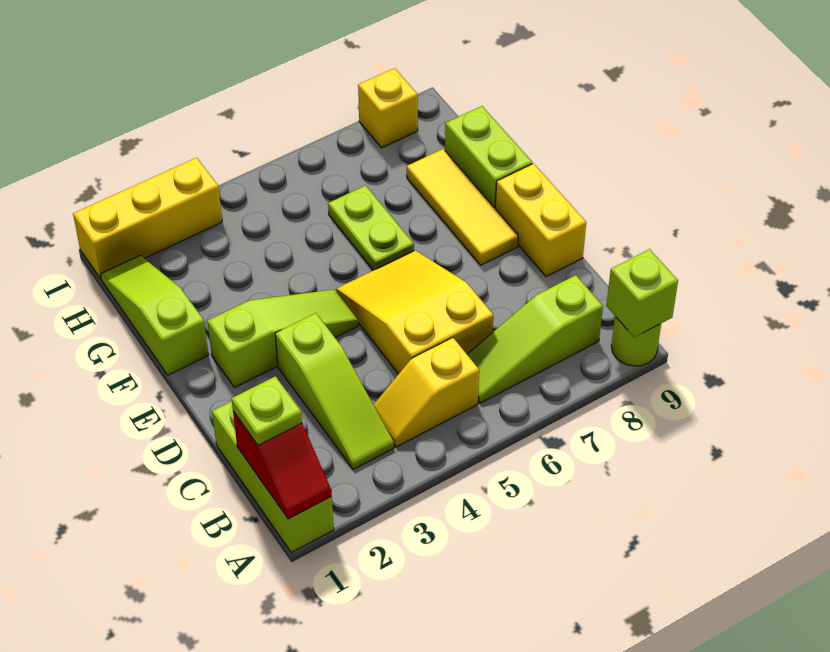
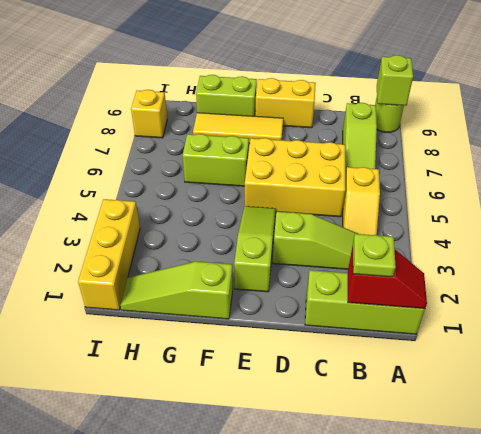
yellow slope C5:E6 level 1 top C -> yellow brick C5:E6 level 1
lime plate F6:G6 level 1 -> lime brick F6:G6 level 1

